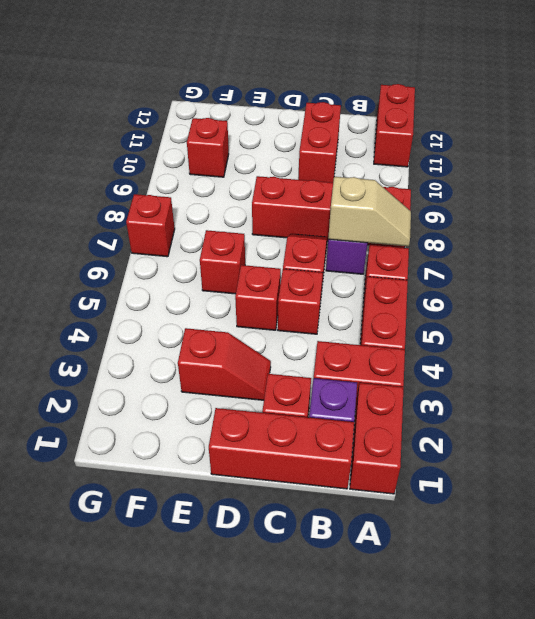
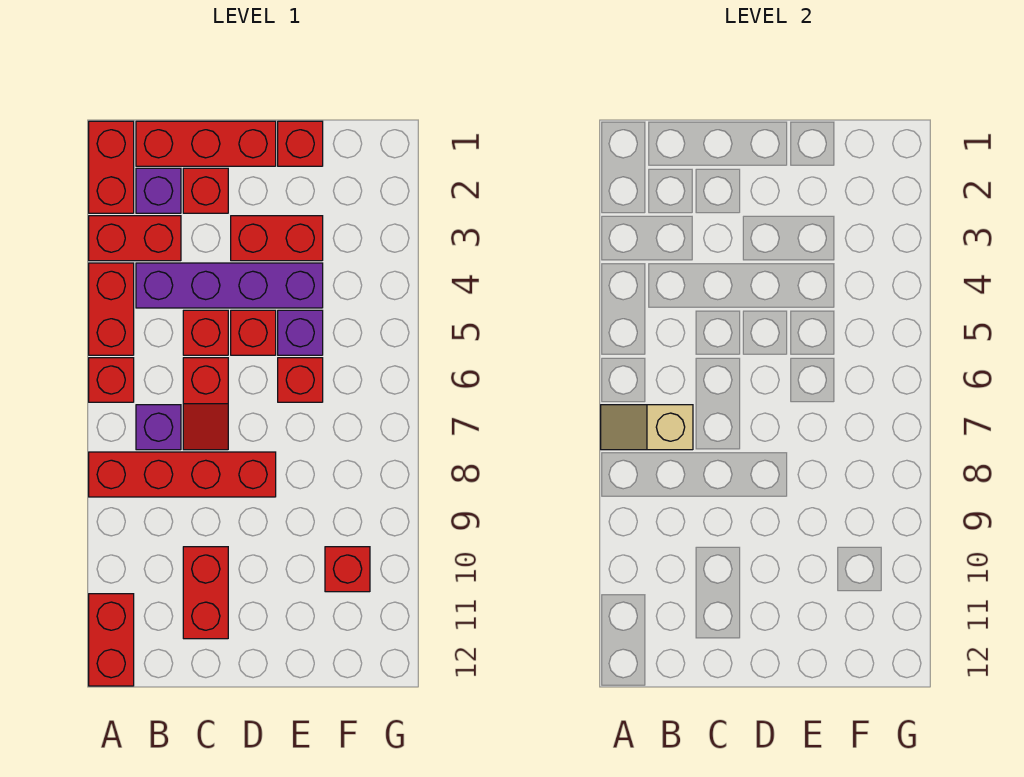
none -> purple brick B4:E4 level 1
red slope D3:E3 level 1 top E -> red brick D3:E3 level 1
none -> purple brick E5 level 1
red brick G7 level 1 -> red brick E1 level 1

